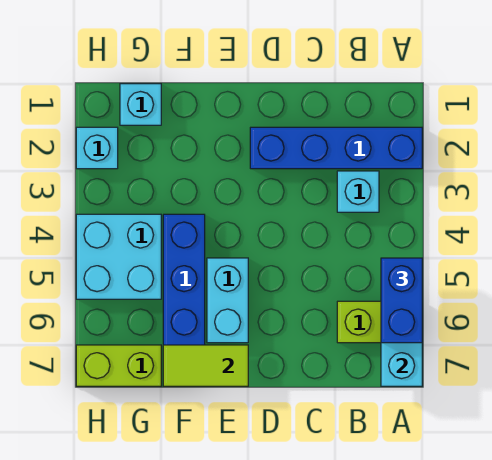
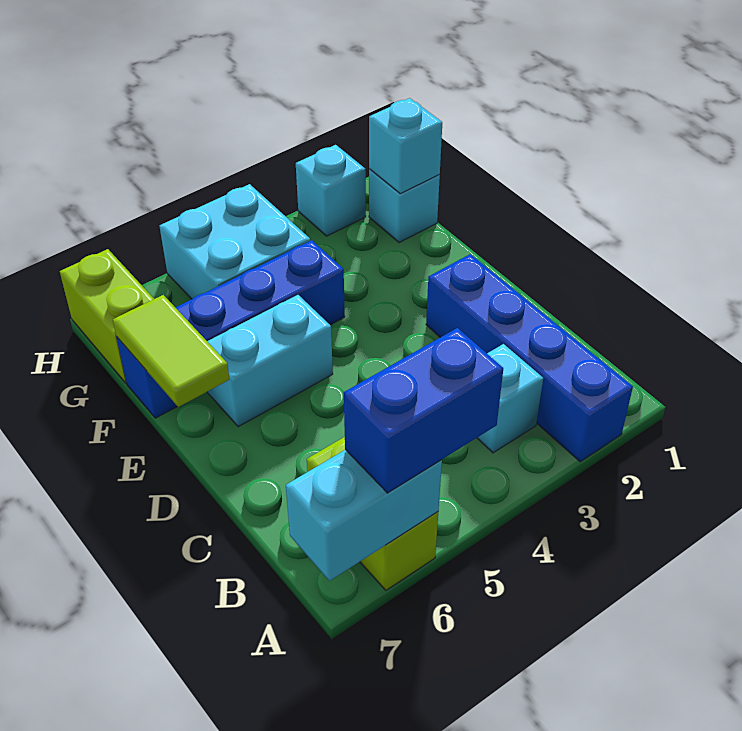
none -> cyan brick G1 level 2

